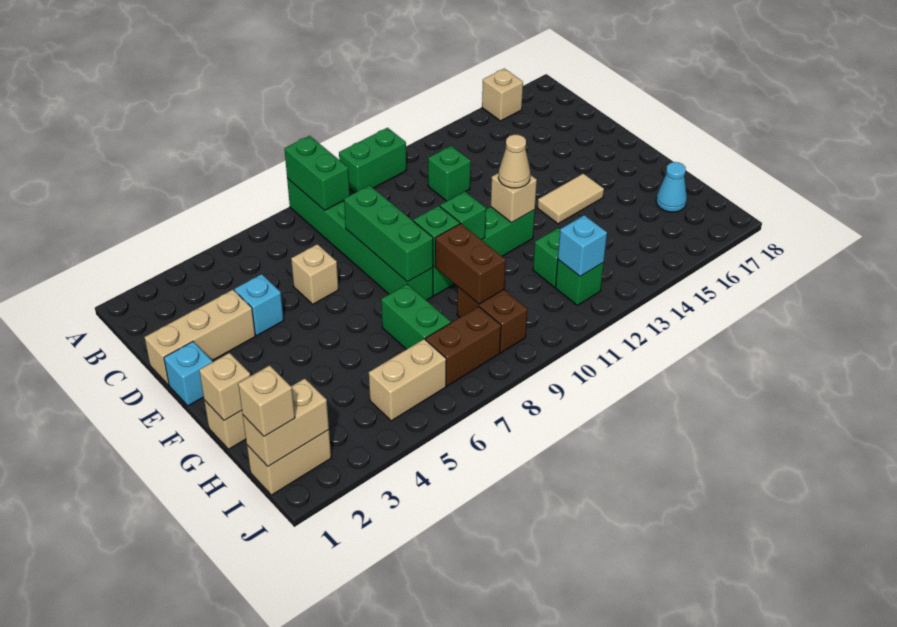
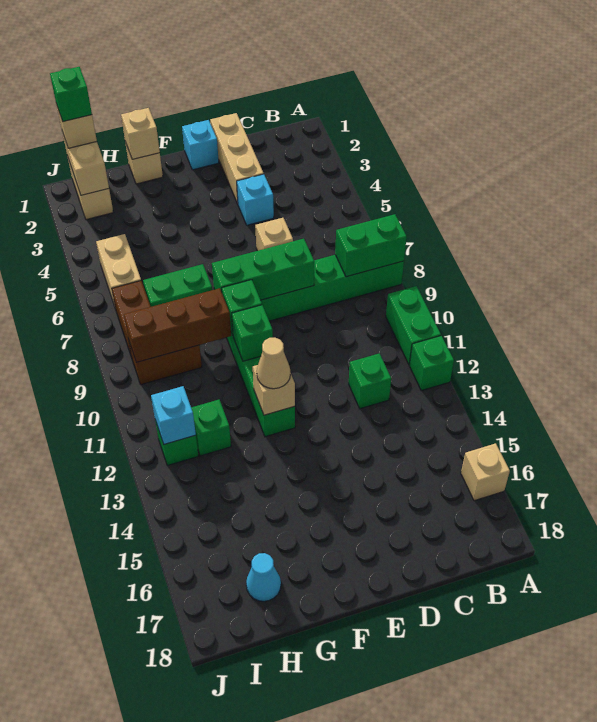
none -> green brick A12 level 1
tan tile F14:F15 level 1 -> none
brown brick G9:H9 level 2 -> brown brick G9:I9 level 2
none -> green brick I1 level 4

